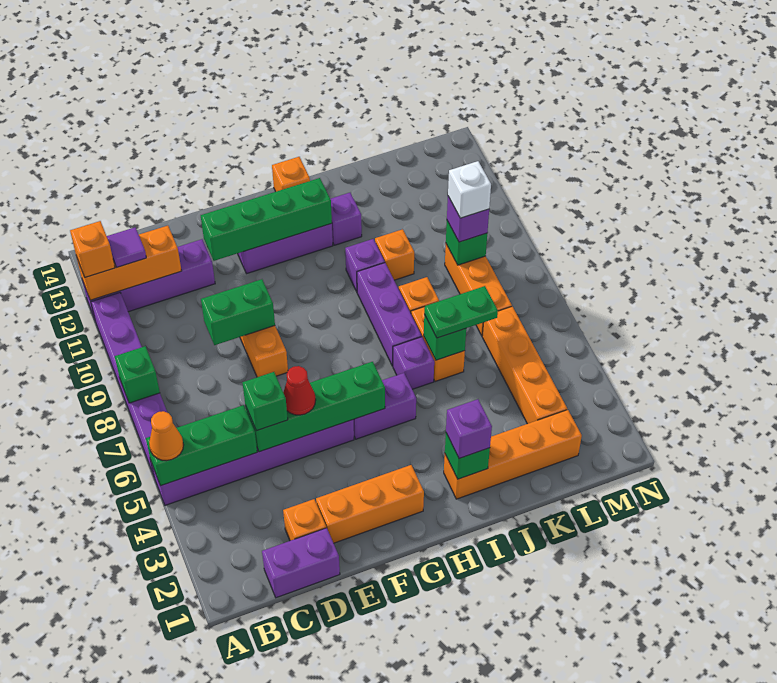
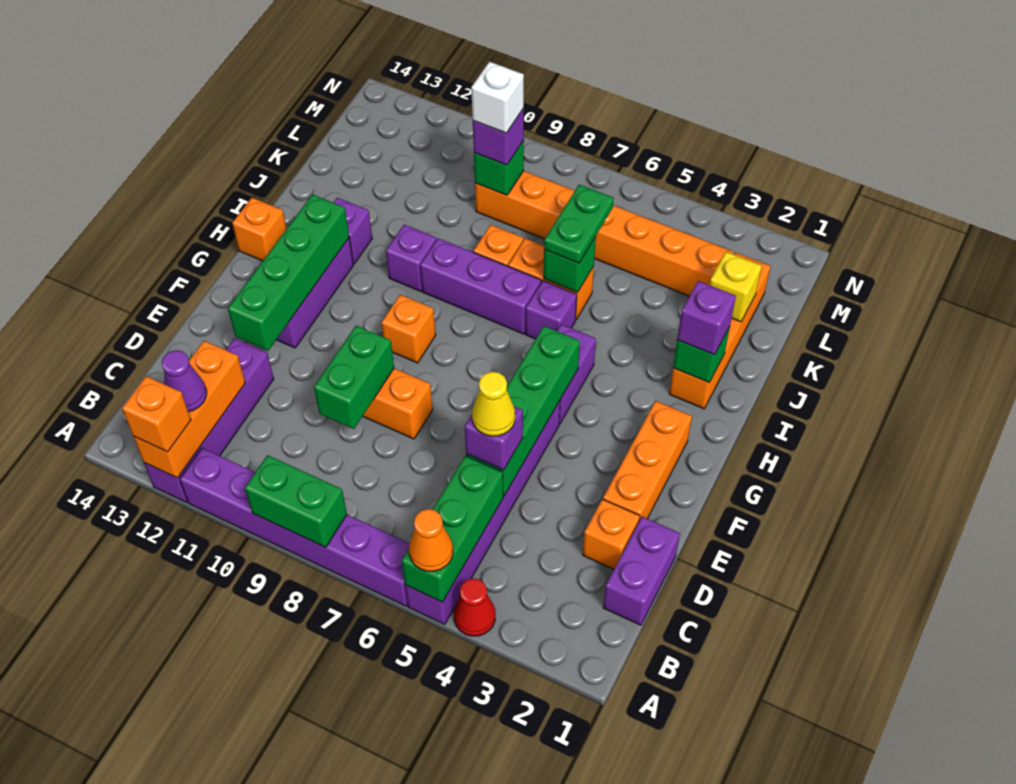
green brick A8 level 2 -> green brick A8:A9 level 2
purple tile B12 level 3 -> purple cone B12 level 3
green brick D5 level 3 -> purple brick D5 level 3
none -> yellow cone D5 level 4
red cone E5 level 3 -> red cone A4 level 1
orange brick J10 level 1 -> orange brick G9 level 1
none -> yellow brick K2 level 2

